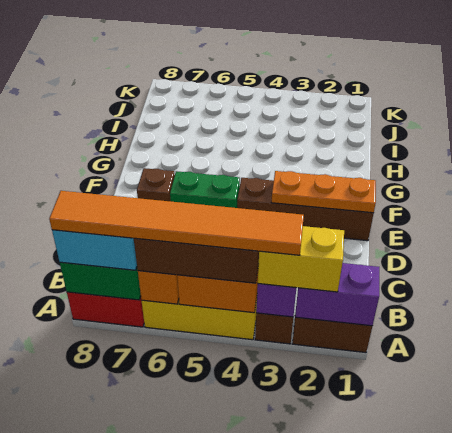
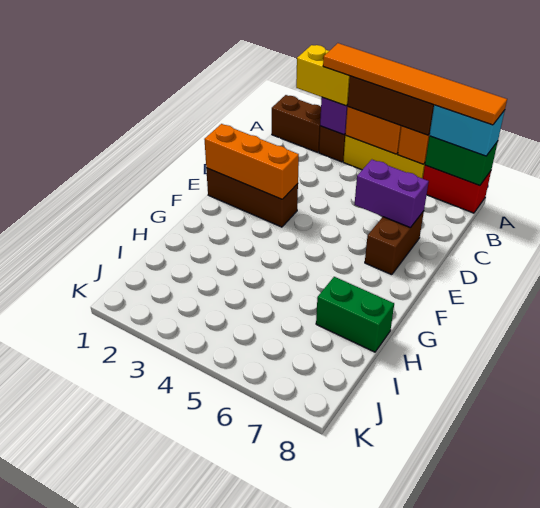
purple brick A1:A2 level 2 -> purple brick D6:D7 level 2
brown brick E1:E4 level 1 -> brown brick E1:E3 level 1
orange plate E1:E3 level 2 -> orange brick E1:E3 level 2
green brick E5:E6 level 1 -> green brick H7:H8 level 1
brown brick E7 level 1 -> brown brick D7:E7 level 1

